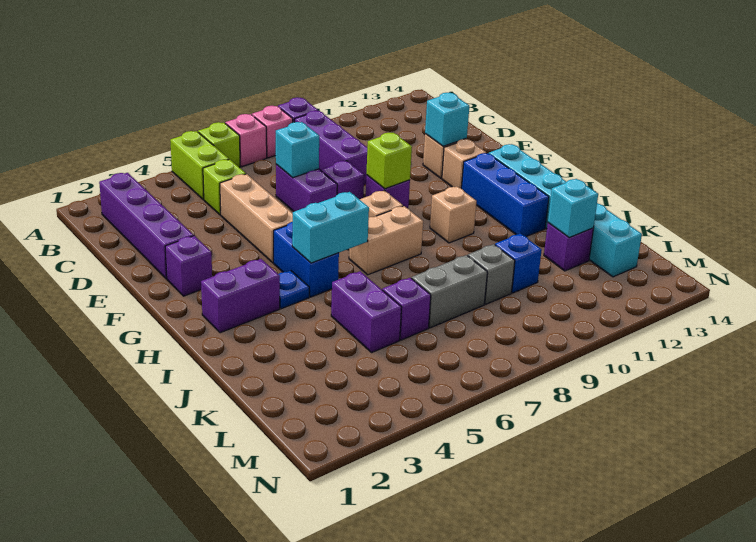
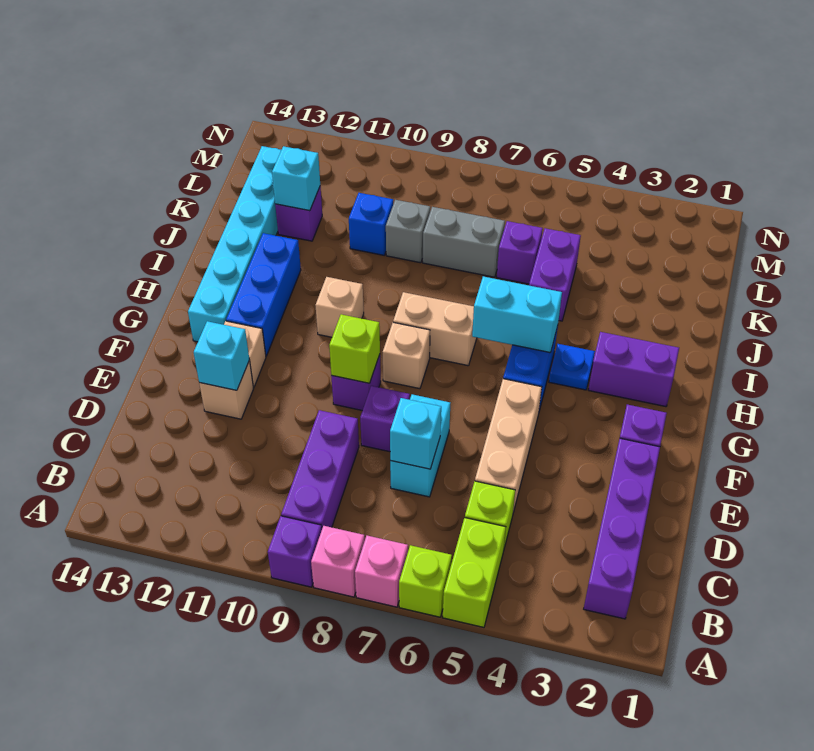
purple brick D7:E7 level 1 -> cyan brick D7:E7 level 1

